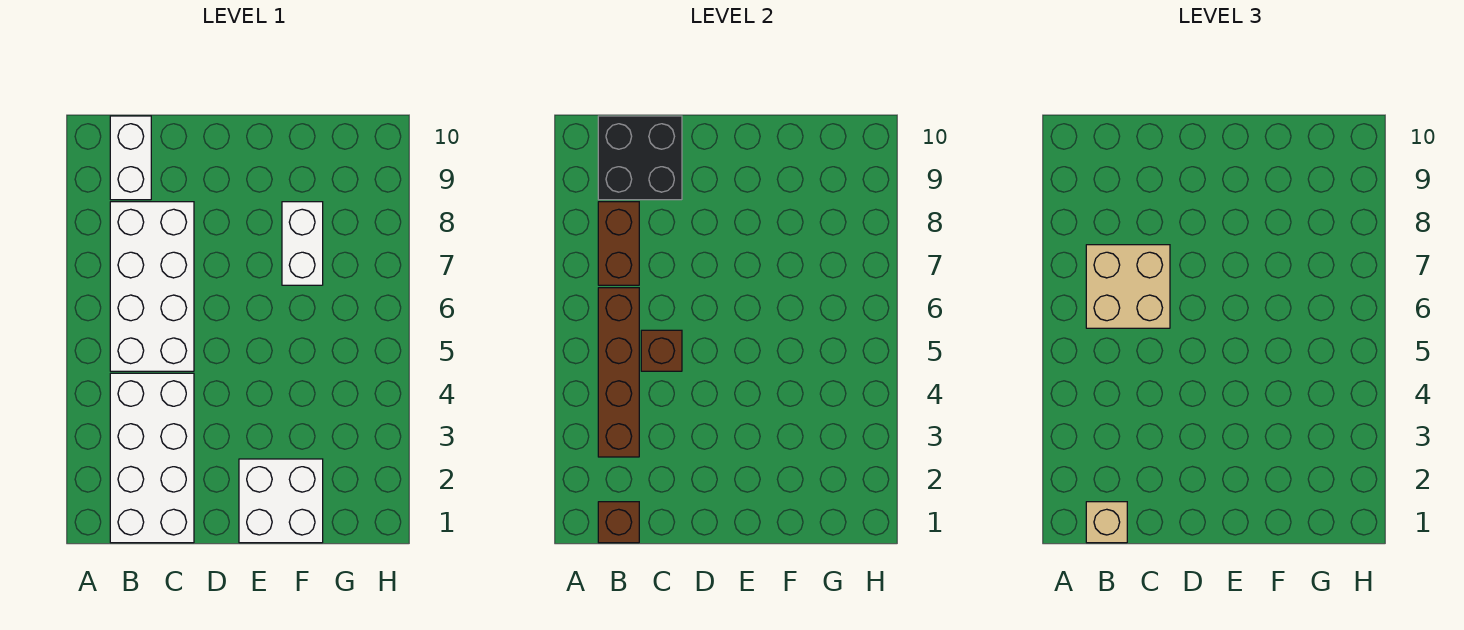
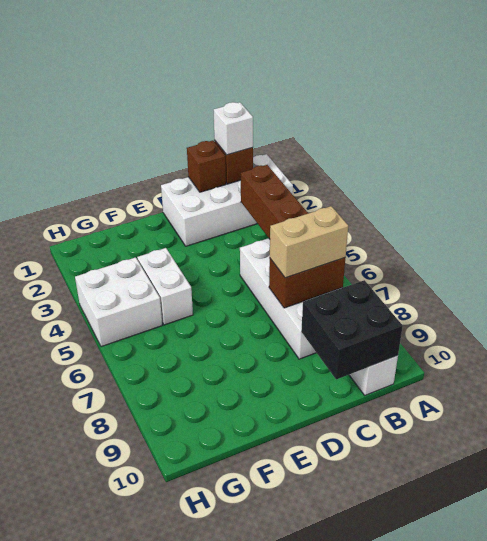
white brick B1:C4 level 1 -> white brick A1:D2 level 1
tan brick B1 level 3 -> white brick B1 level 3
tan brick B6:C7 level 3 -> tan brick B7:C7 level 3
brown brick B7:B8 level 2 -> brown brick B7:C7 level 2
brown brick C5 level 2 -> brown brick C1 level 2
white brick E1:F2 level 1 -> white brick G4:H5 level 1
white brick F7:F8 level 1 -> white brick F4:F5 level 1

